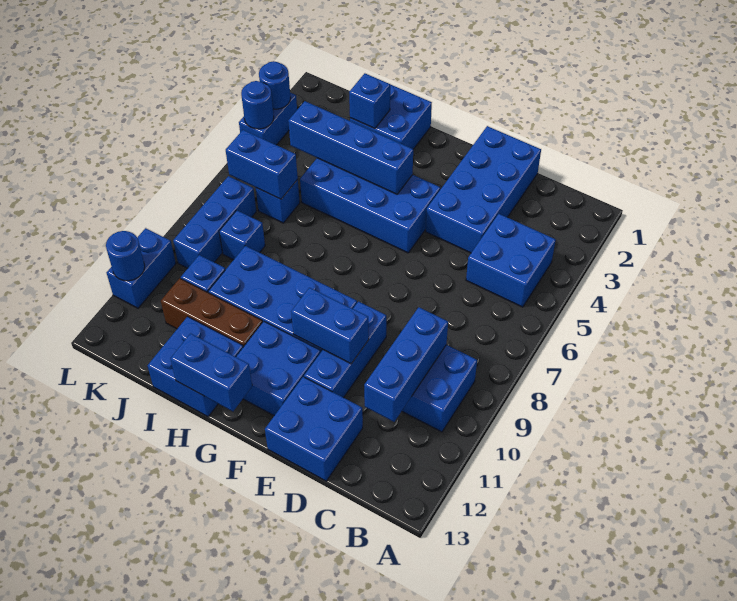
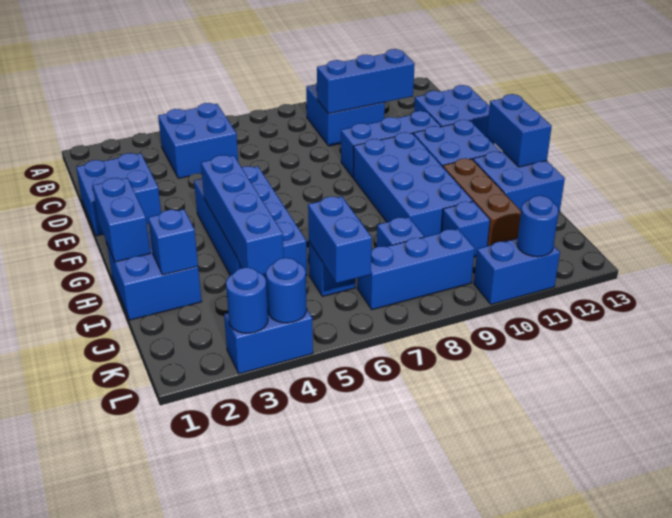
blue brick D1:E4 level 1 -> blue brick D1:E2 level 1
blue brick E10:F10 level 2 -> blue brick G1:H1 level 2

